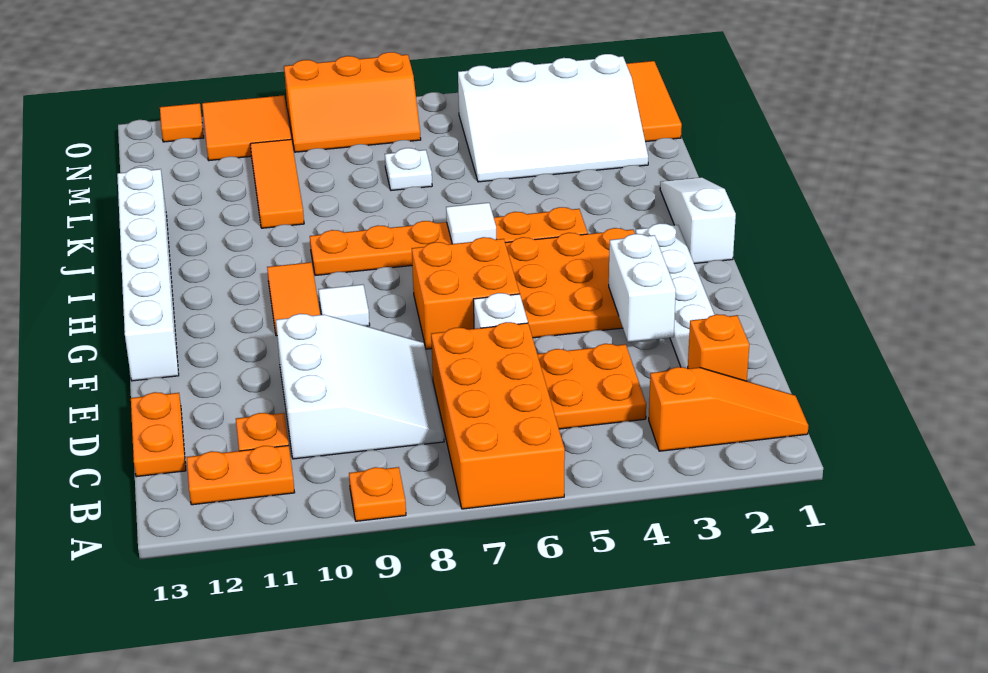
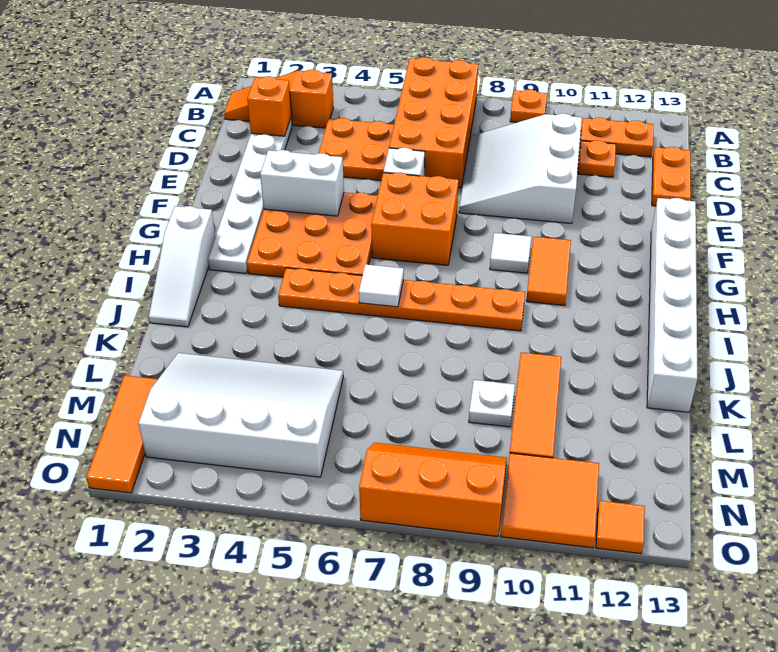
white brick E3:F3 level 2 -> white brick F3:F4 level 2
white plate L7 level 1 -> white plate L9 level 1

